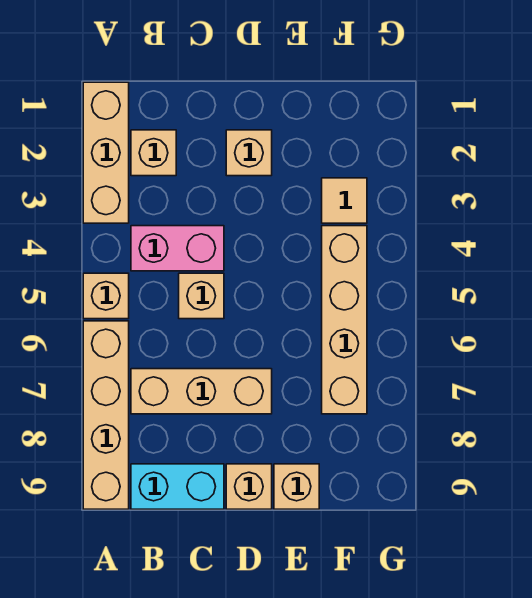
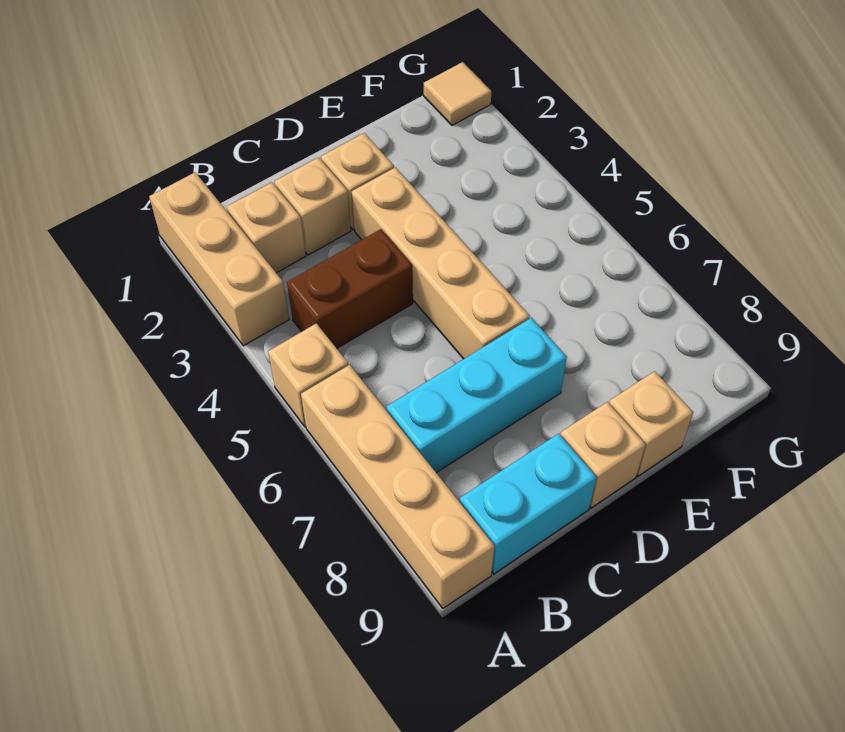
pink brick B4:C4 level 1 -> brown brick B4:C4 level 1
tan brick B7:D7 level 1 -> cyan brick B7:D7 level 1
tan brick C5 level 1 -> tan brick C2 level 1
tan tile F3 level 1 -> tan tile G1 level 1
tan brick F4:F7 level 1 -> tan brick D3:D6 level 1

